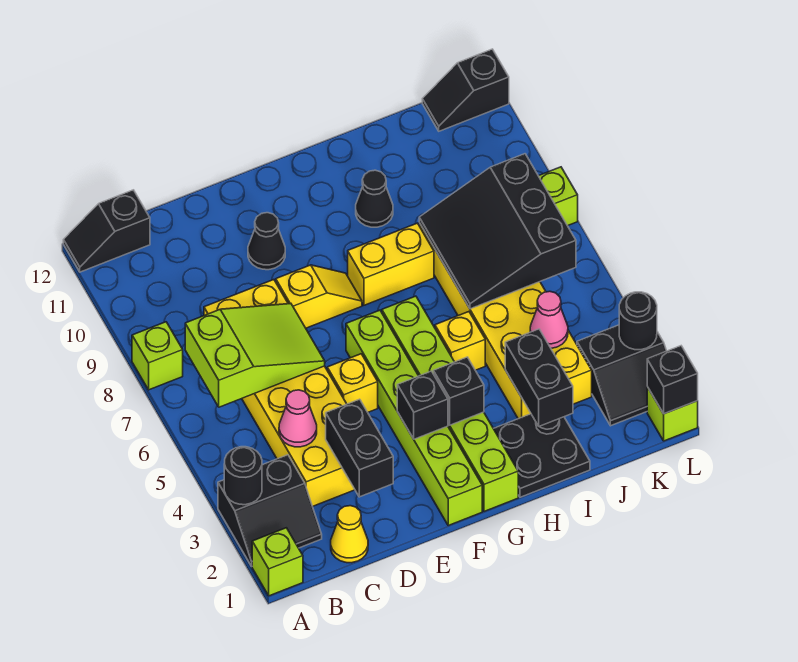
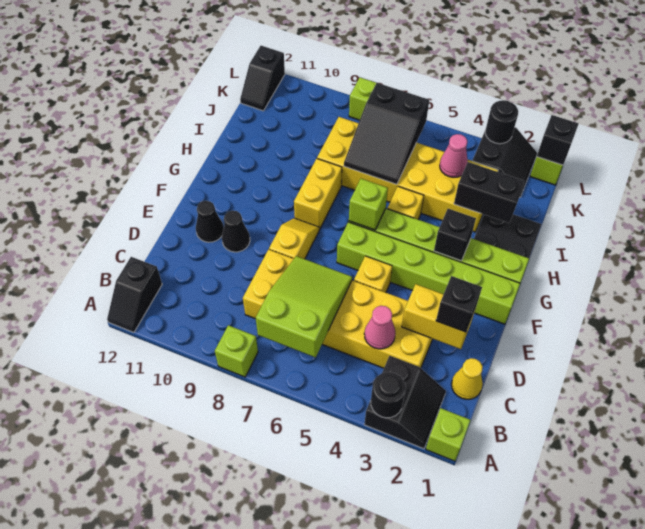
black brick D2:D3 level 2 -> yellow brick D2:D3 level 2
black brick F3 level 2 -> black brick D2 level 3
none -> lime brick G6 level 2
black cone H10 level 1 -> black cone E11 level 1
black slope I6:K8 level 2 top K -> black slope I6:K7 level 2 top K

